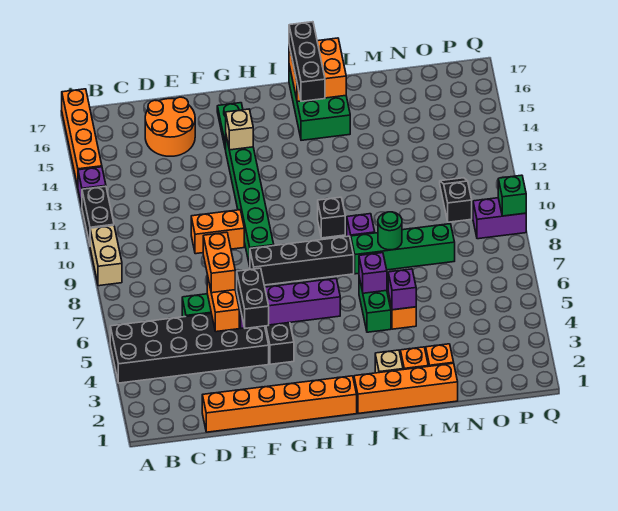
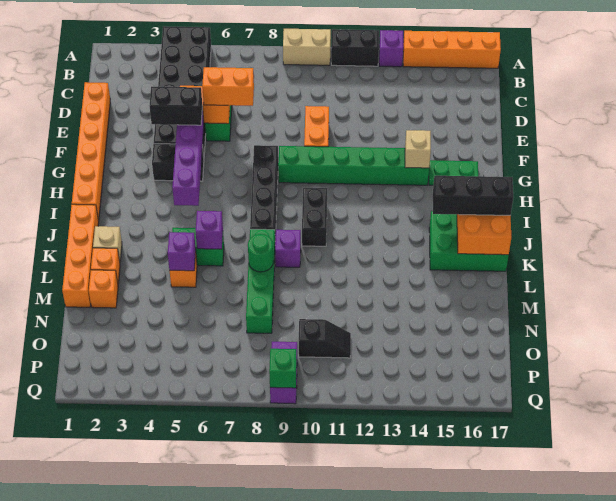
orange round brick D15:E16 level 1 -> none
black brick J10 level 1 -> black brick I10:J10 level 1

